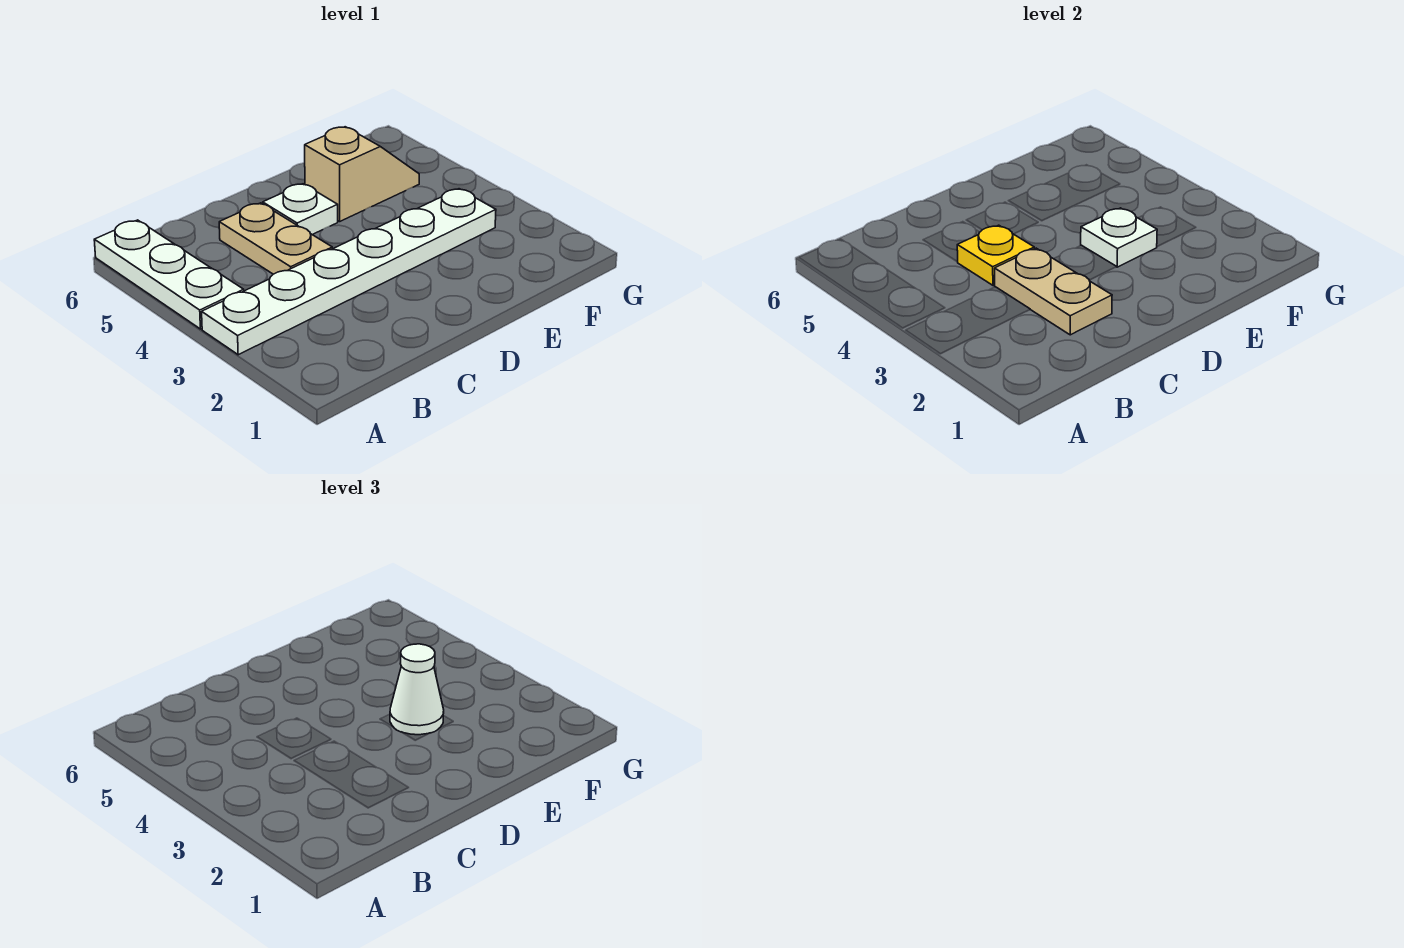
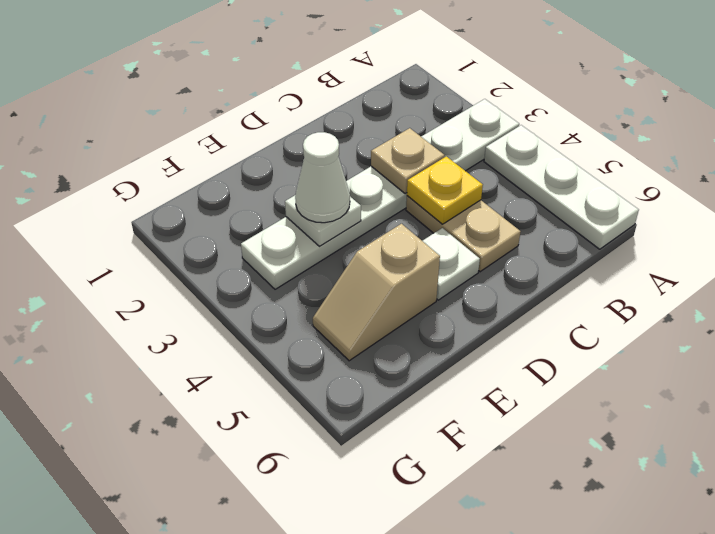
tan plate C2:C3 level 2 -> tan plate C3 level 2

